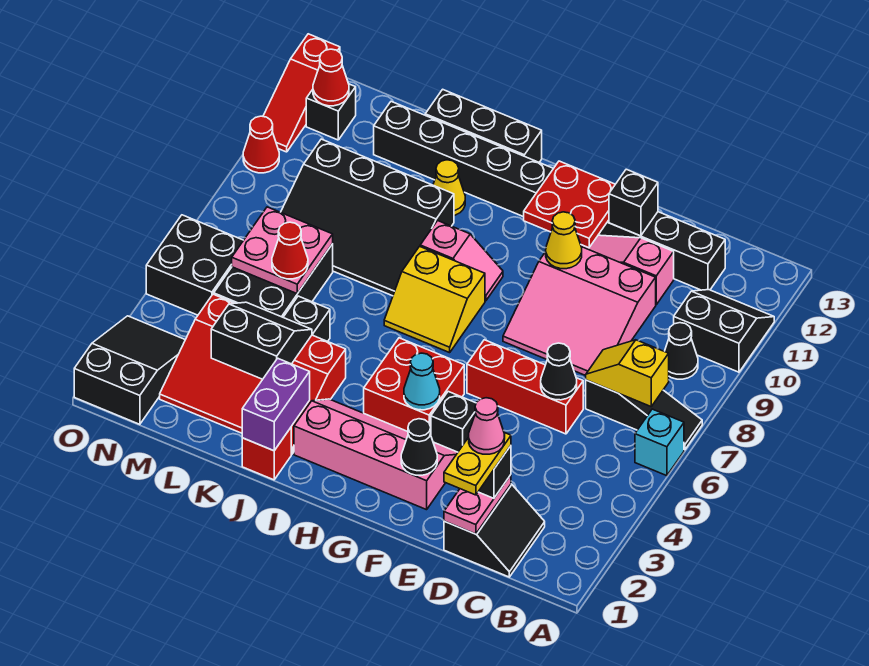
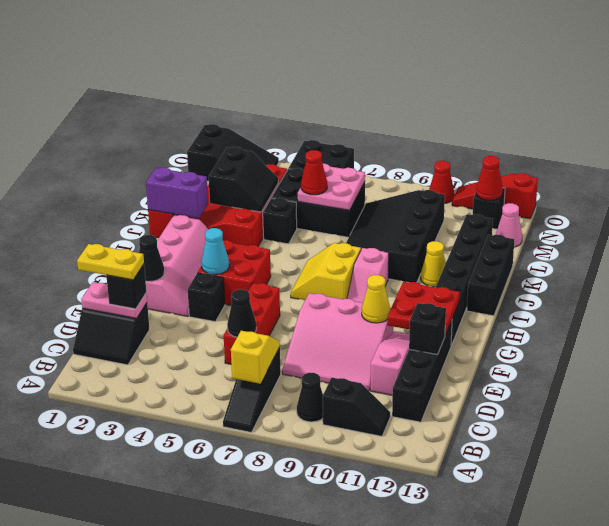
cyan brick A6 level 1 -> none
black slope A10:B11 level 1 top 10 -> black slope B10:B11 level 1 top 10
pink cone D2 level 5 -> pink cone M13 level 1
pink slope D8:F10 level 1 top 10 -> pink slope D8:F10 level 1 top F

